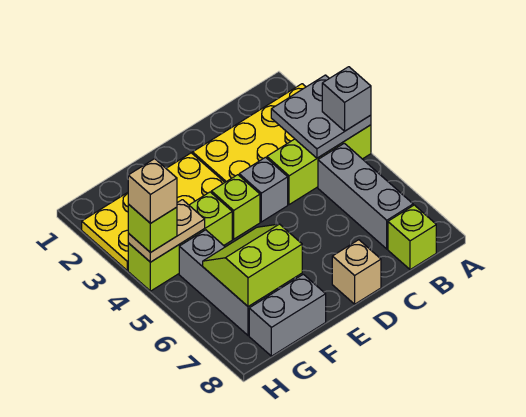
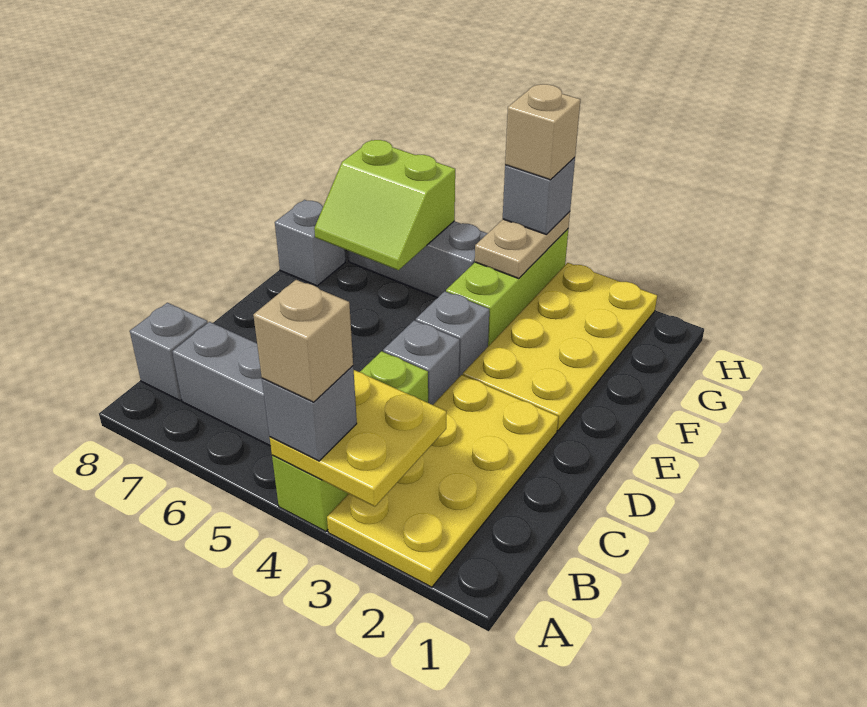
grey plate A3:B4 level 2 -> yellow plate A3:B4 level 2
lime brick B8 level 1 -> grey brick B8 level 1
tan brick D8 level 1 -> tan brick A4 level 4
lime brick E4 level 1 -> grey brick E4 level 1
lime slope F6:G7 level 2 top 7 -> lime slope F6:G7 level 2 top G
grey brick F8:G8 level 1 -> grey brick F8 level 1
lime brick H4 level 3 -> grey brick H4 level 3

